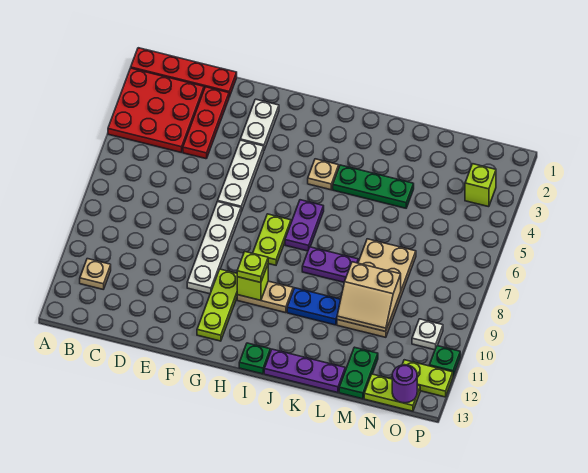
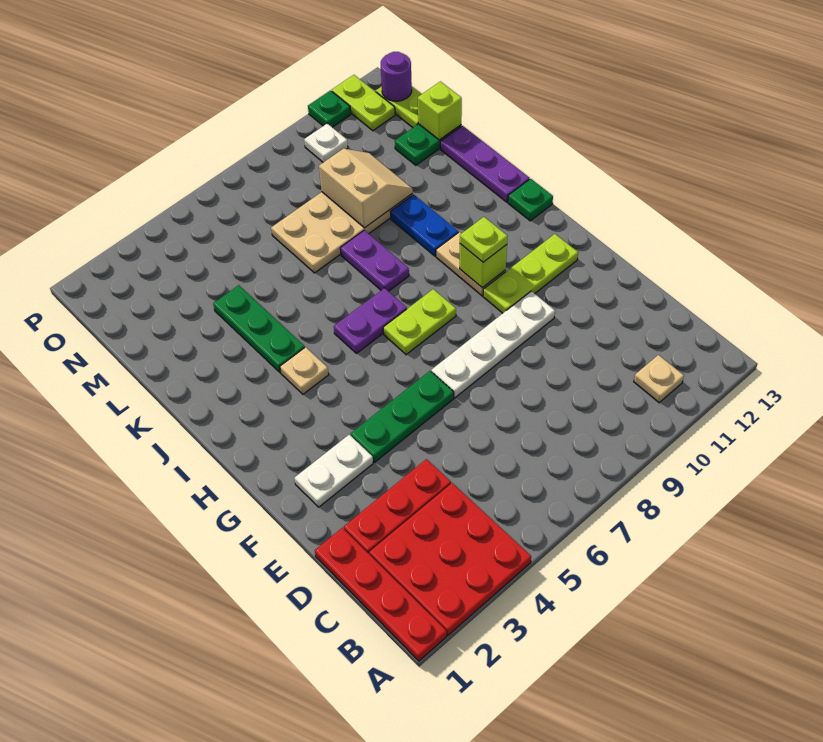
white plate F4:F6 level 1 -> green plate F4:F6 level 1
lime brick O3 level 1 -> lime brick M13 level 2

